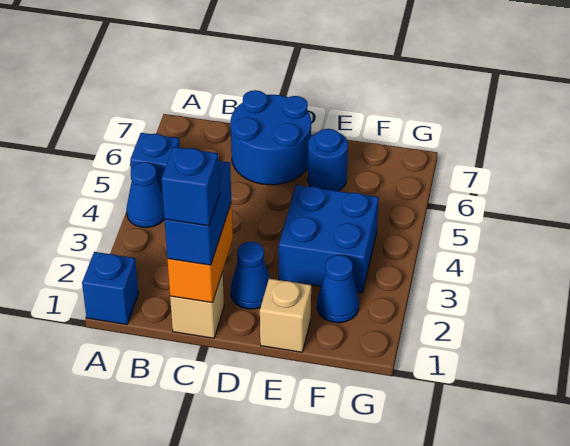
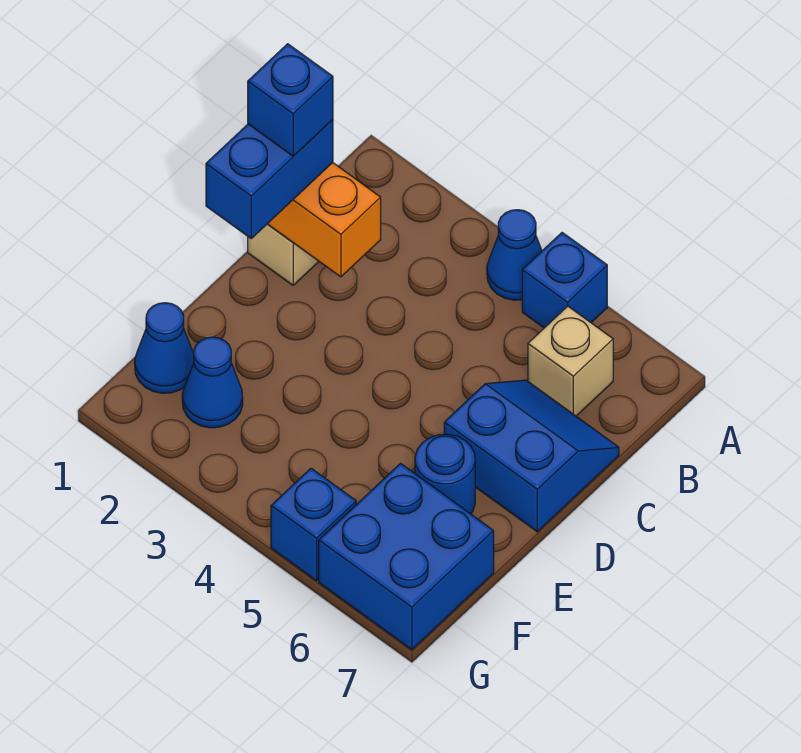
blue brick A1 level 1 -> blue brick G5 level 1
blue brick C1:C2 level 3 -> blue brick C1:D1 level 3
blue round brick C6:D7 level 1 -> blue slope C6:D7 level 1 top D
blue cone D2 level 1 -> blue cone F1 level 1
tan brick E1 level 1 -> tan brick B6 level 1
blue brick E3:F4 level 1 -> blue brick F6:G7 level 1

